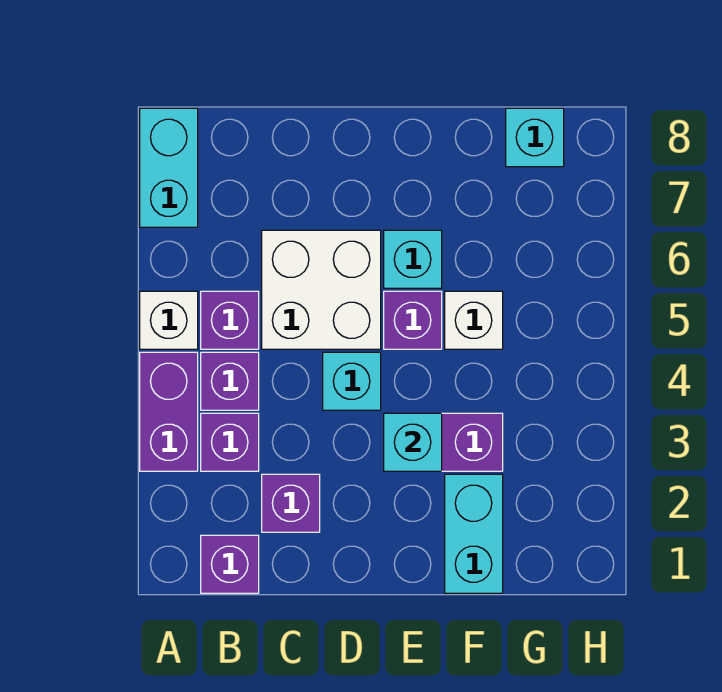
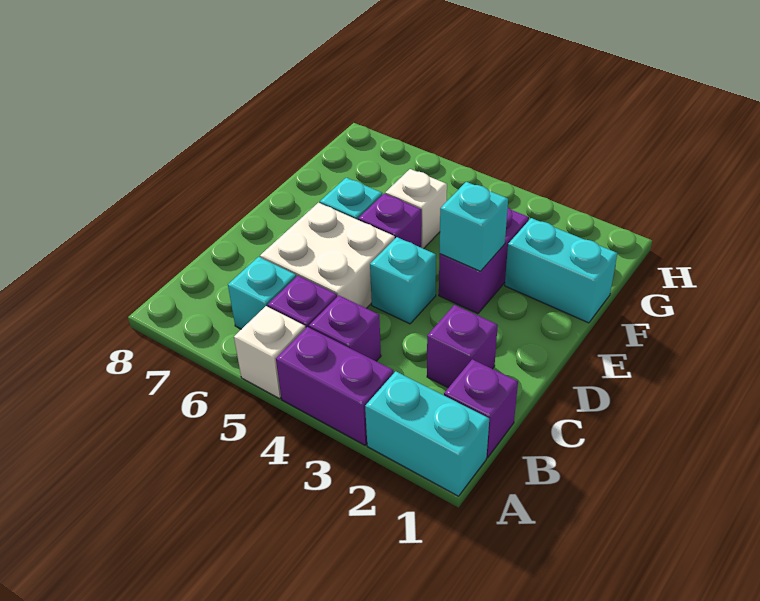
cyan brick A7:A8 level 1 -> cyan brick A1:A2 level 1
purple brick B3 level 1 -> none
cyan brick G8 level 1 -> cyan brick B6 level 1

